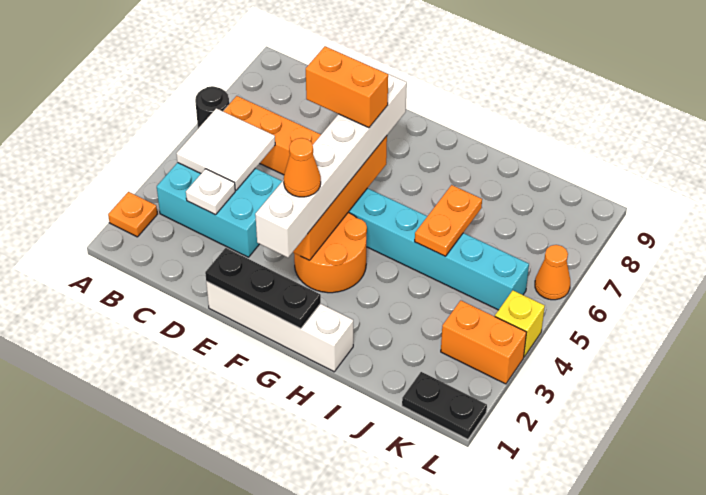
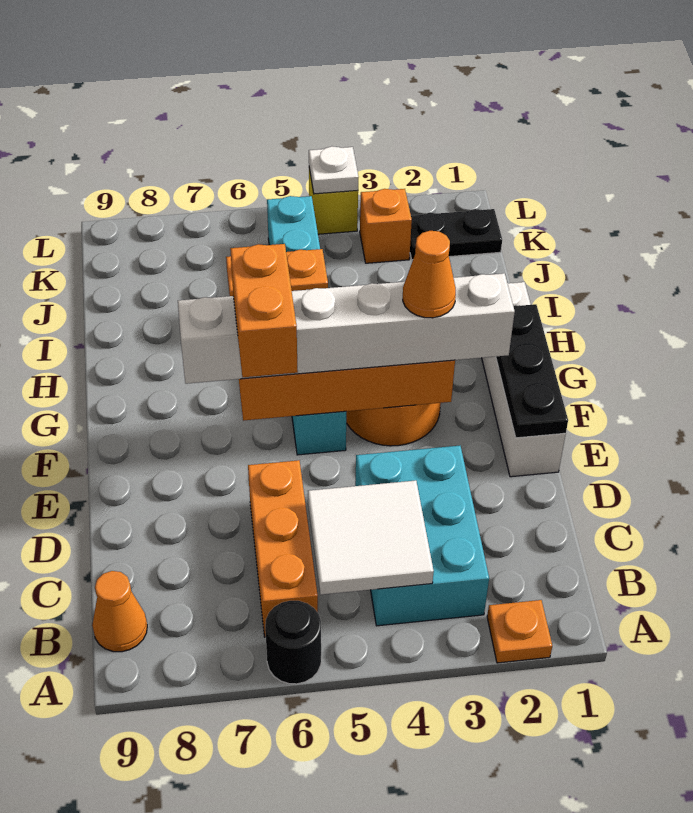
white plate C3 level 2 -> white plate L4 level 2
black plate K1:L1 level 1 -> black plate K1:K2 level 1
orange brick K3:L3 level 1 -> orange brick K3 level 1
orange cone L6 level 1 -> orange cone B9 level 1

